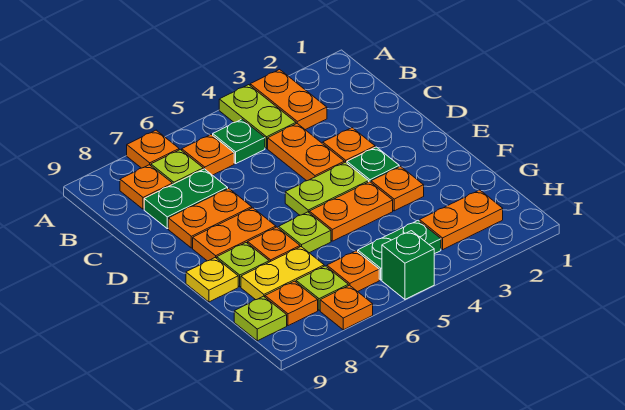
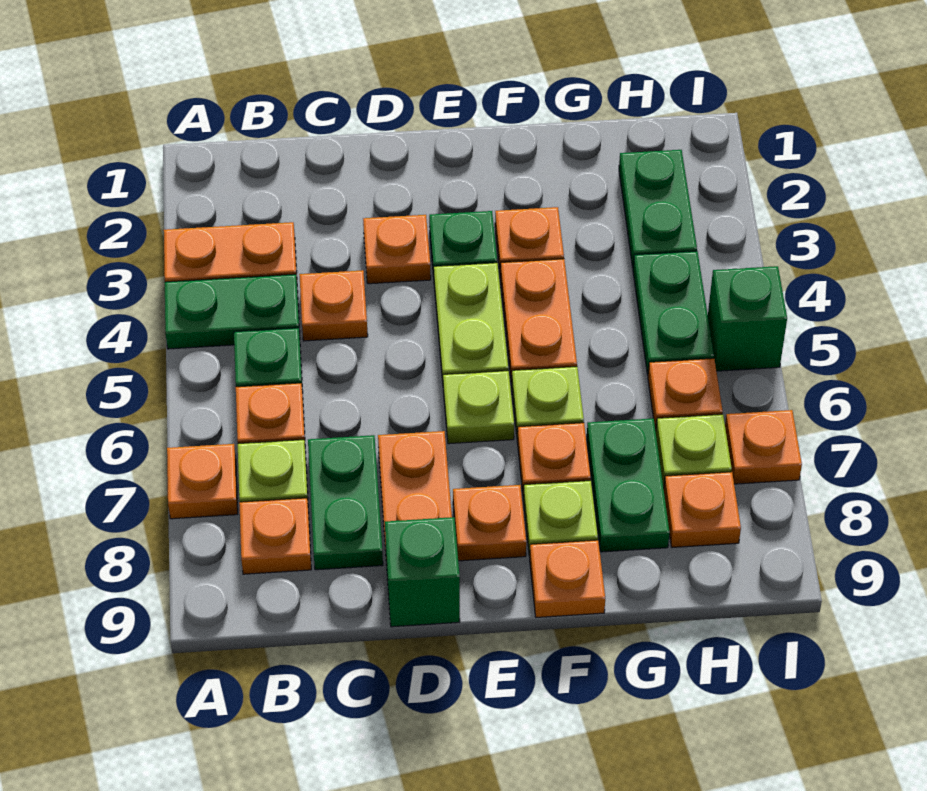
lime plate A4:B4 level 1 -> green plate A4:B4 level 1
orange plate C4:D4 level 1 -> orange plate C4 level 1
none -> green brick D9 level 1
orange plate E7:E8 level 1 -> orange plate E8 level 1
yellow plate F9 level 1 -> orange plate F9 level 1
yellow plate G7:G8 level 1 -> green plate G7:G8 level 1
orange plate H2:H3 level 1 -> green plate H2:H3 level 1
lime plate H9 level 1 -> lime plate E6 level 1

